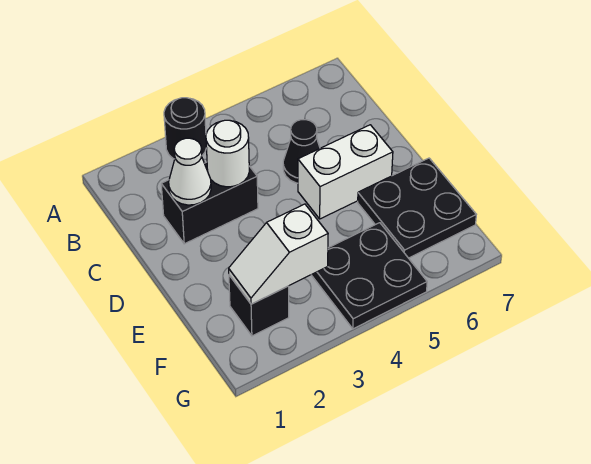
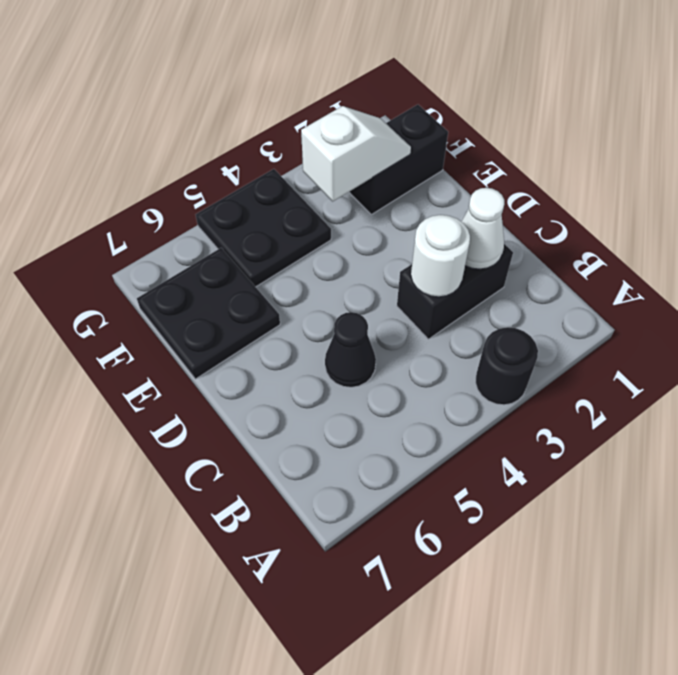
white brick D5:D6 level 1 -> none
black brick F2 level 1 -> black brick F1:F2 level 1

